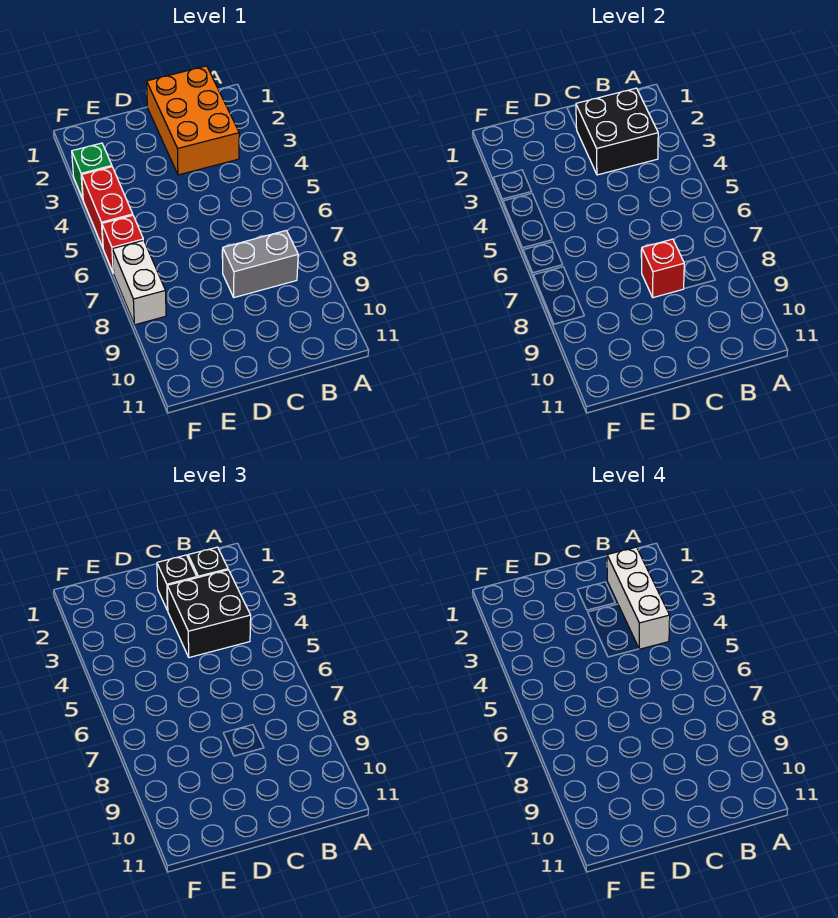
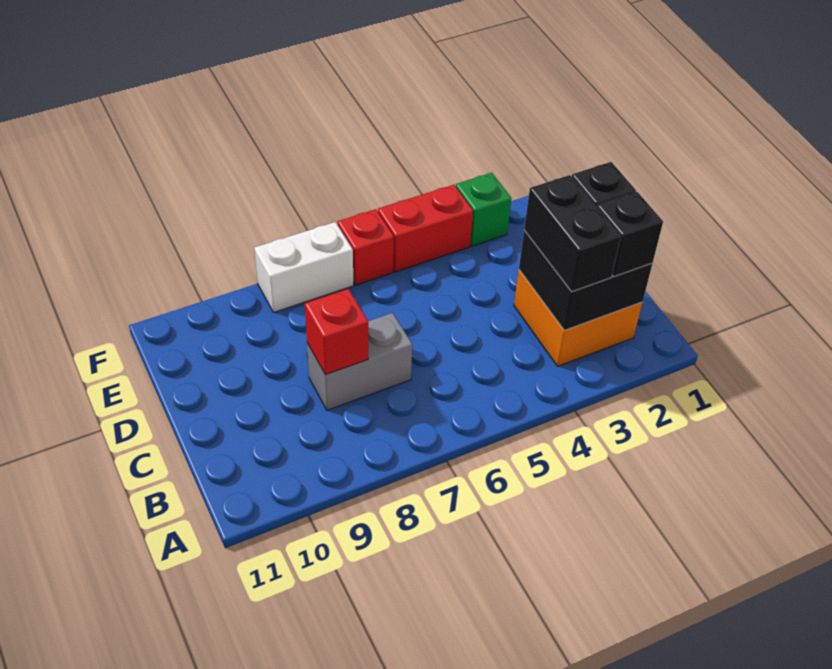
orange brick B1:C3 level 1 -> orange brick B2:C3 level 1
white brick B2:B4 level 4 -> none
black brick B3:C4 level 3 -> black brick B3:C3 level 3
grey brick B8:C8 level 1 -> grey brick C7:C8 level 1

